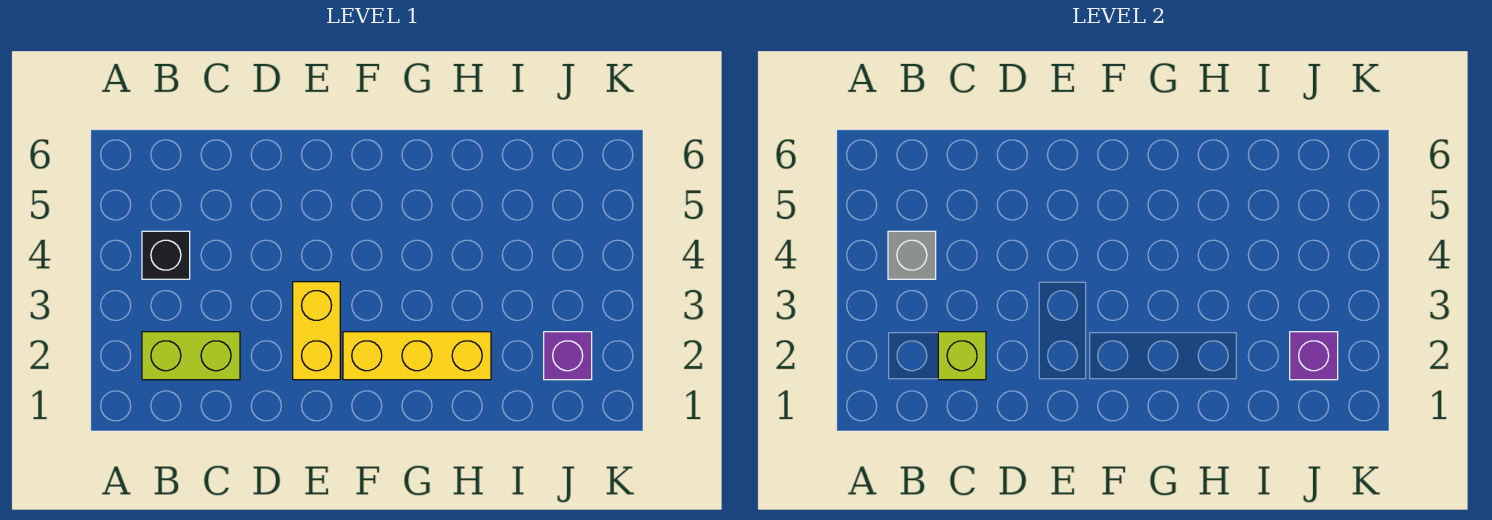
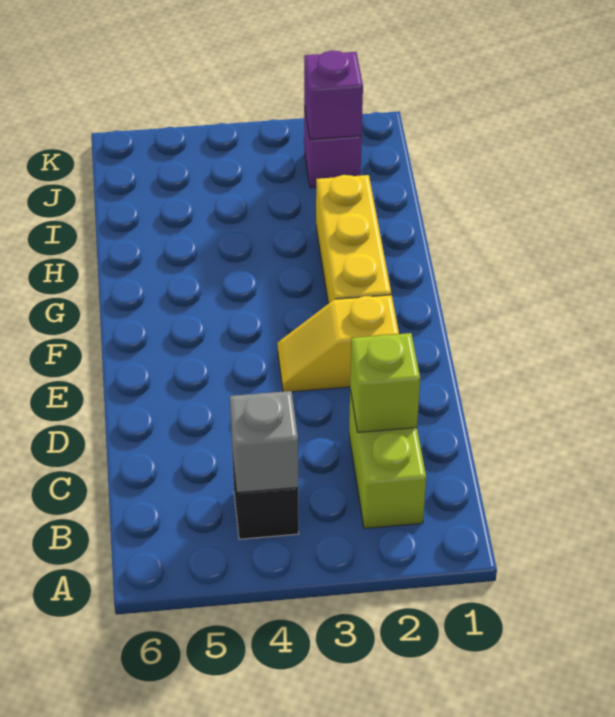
yellow brick E2:E3 level 1 -> yellow slope E2:E3 level 1 top 2

